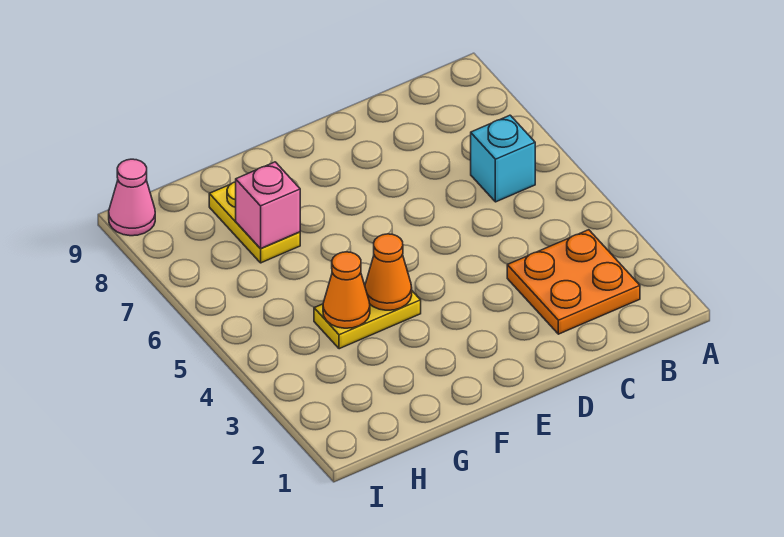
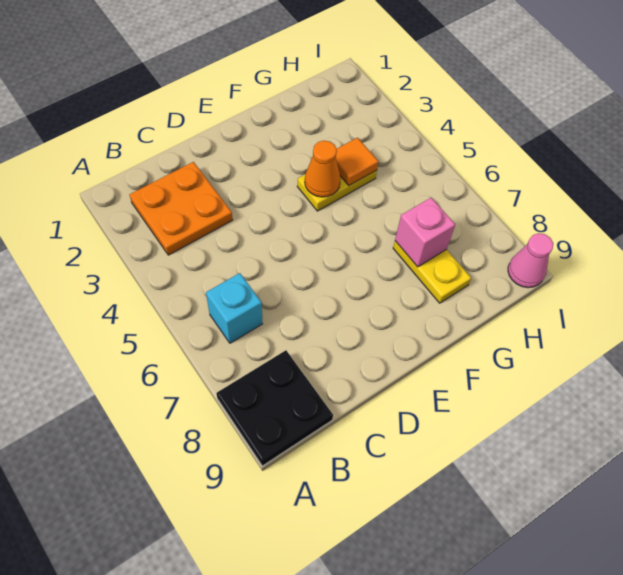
none -> black plate A8:B9 level 1
orange cone G4 level 2 -> orange tile G4 level 2

